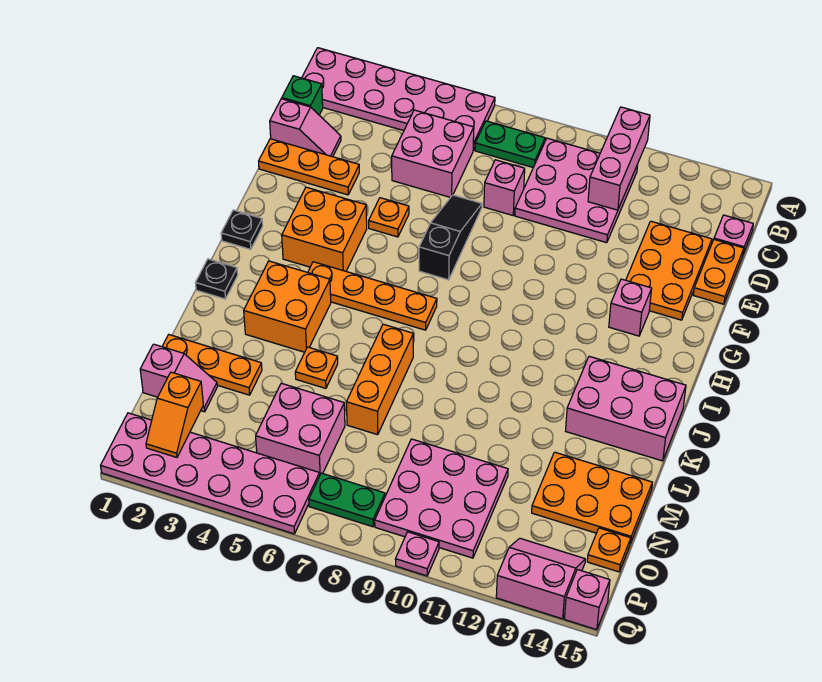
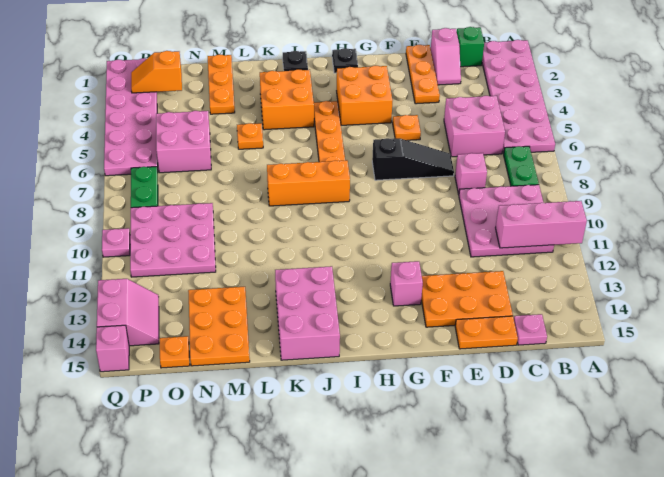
orange brick K7:M7 level 1 -> orange brick I8:K8 level 1
pink slope N1:N2 level 1 top 1 -> none

